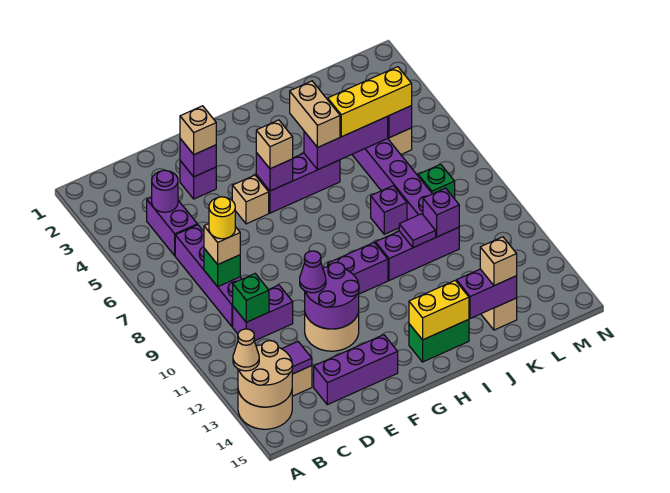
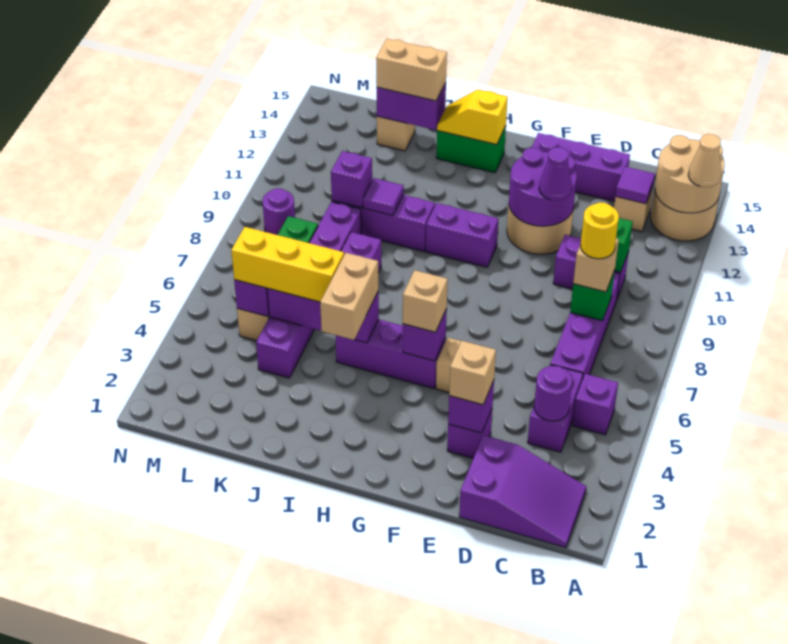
none -> purple slope B1:D2 level 1 top D
none -> purple brick B5 level 1
yellow brick H14:I14 level 2 -> yellow slope H14:I14 level 2 top H
tan brick K14 level 3 -> tan brick J14:K14 level 3
none -> purple round brick M9 level 1

